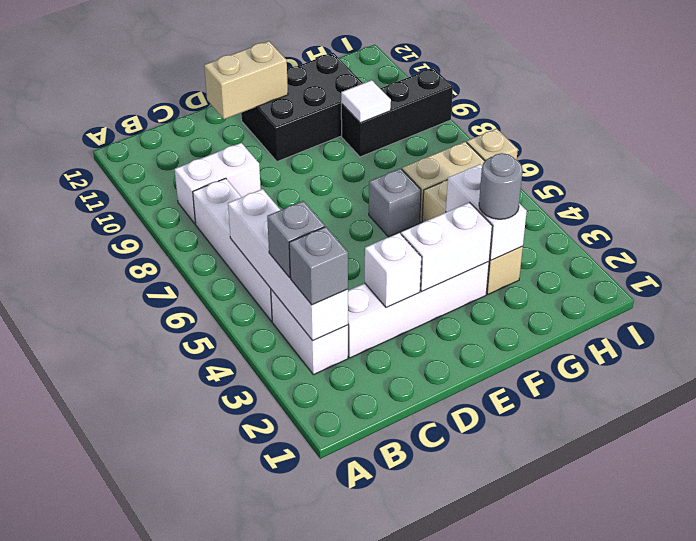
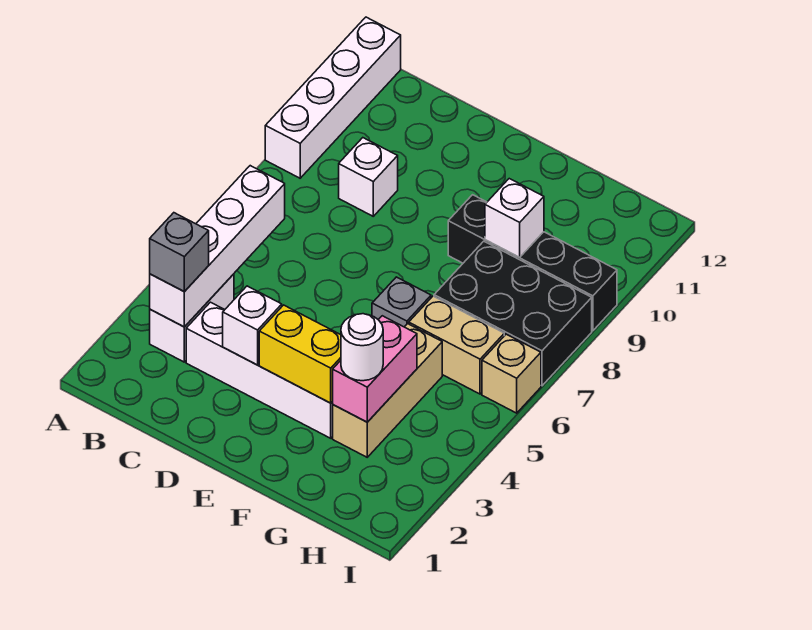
grey brick B4 level 3 -> none
white brick B5:B8 level 1 -> white brick A9:A12 level 1
white brick B9:C9 level 1 -> white brick C9 level 1
tan brick D11:E11 level 2 -> none
white brick E3:F3 level 2 -> yellow brick E3:F3 level 2
black brick E10:G11 level 1 -> black brick G7:I8 level 1
white brick G3:G4 level 2 -> pink brick G3:G4 level 2
grey round brick G3 level 3 -> white round brick G3 level 3
black brick G9:I9 level 1 -> black brick F9:I9 level 1
white tile G9 level 2 -> white brick G9 level 2

